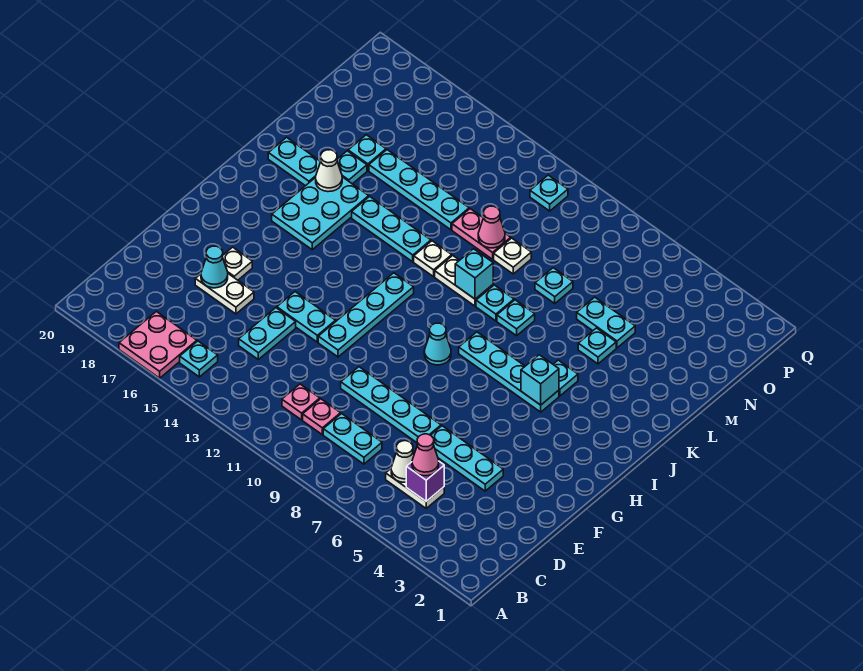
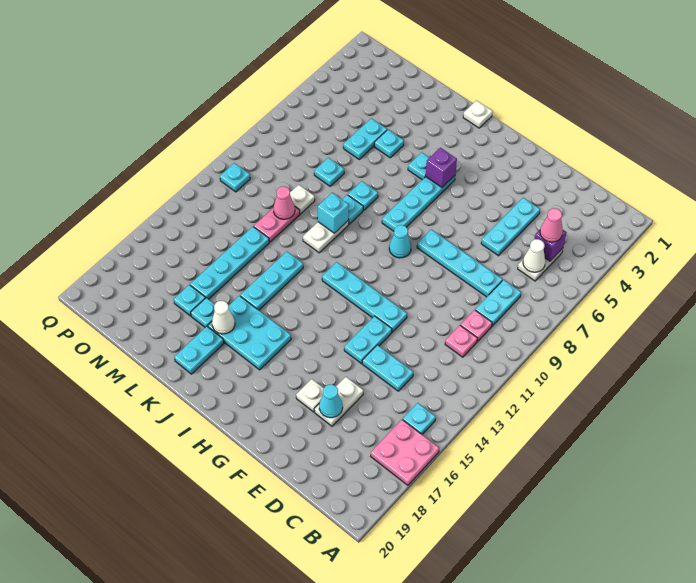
cyan plate E7:E10 level 1 -> cyan plate D8:G8 level 1
cyan brick I5 level 2 -> purple brick I5 level 2
white plate K12 level 1 -> white plate J1 level 1

